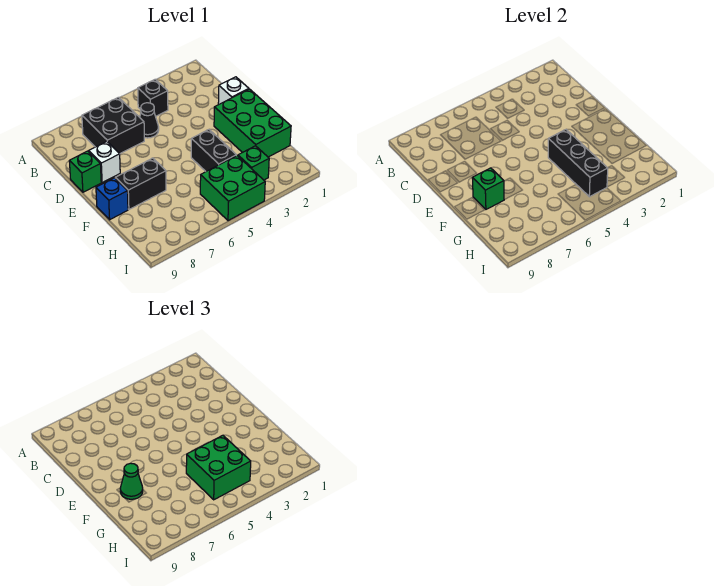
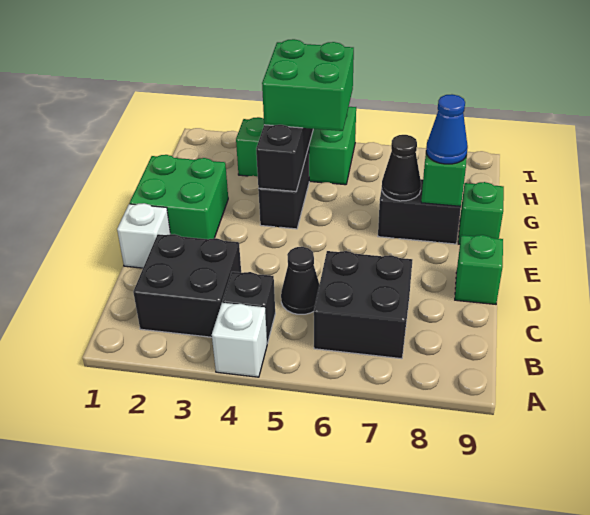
none -> black brick B2:C3 level 1
white brick D8 level 1 -> white brick A4 level 1
green brick E1:G2 level 1 -> green brick E1:F2 level 1
none -> black cone F7 level 2
green cone F8 level 3 -> blue cone F8 level 3
blue brick F9 level 1 -> green brick F9 level 1

